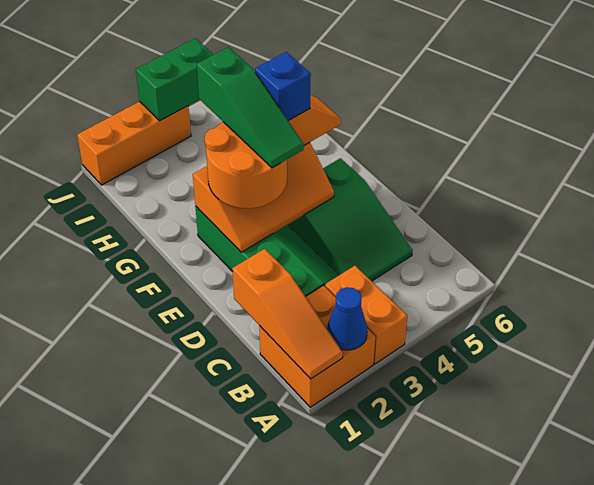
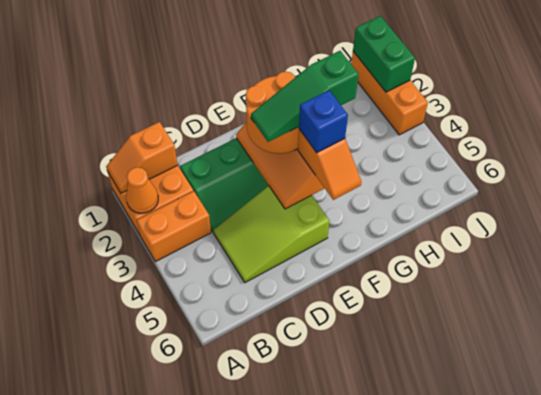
orange slope A1:C1 level 2 top C -> orange slope A1:B1 level 2 top B
blue cone A2 level 2 -> orange cone A2 level 2
green slope C4:E5 level 1 top E -> lime slope C4:E5 level 1 top E
green brick J3:J4 level 2 -> green brick J1:J2 level 2

